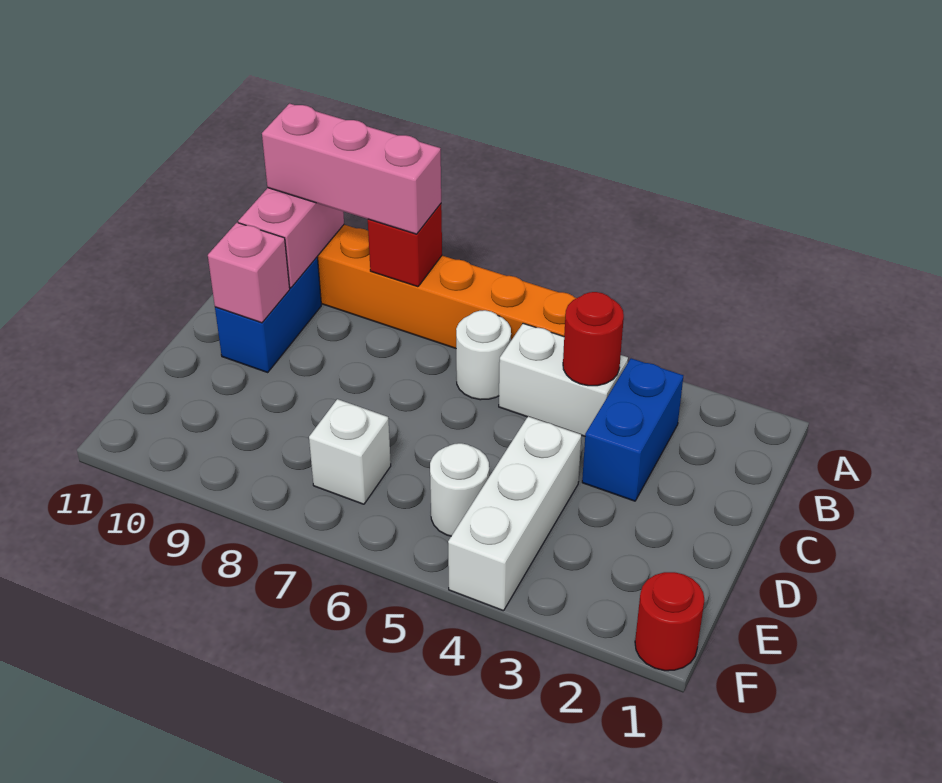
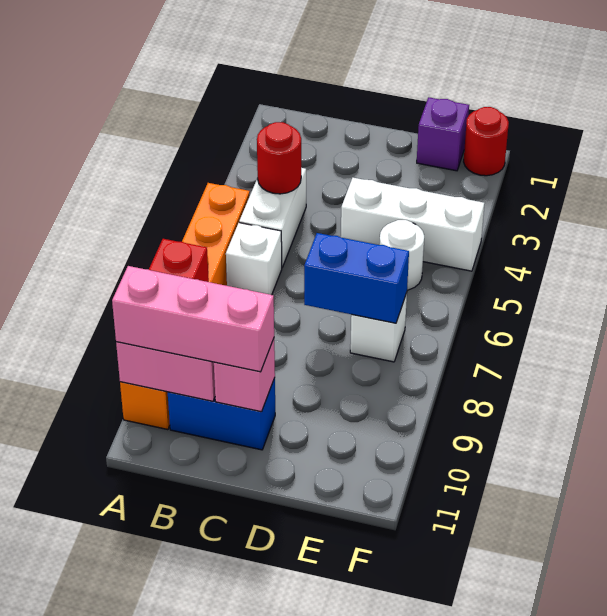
pink brick A8:A10 level 3 -> pink brick A10:C10 level 3
blue brick B3:C3 level 1 -> blue brick D7:E7 level 2
white round brick B6 level 1 -> white brick B6 level 1
none -> purple brick E1 level 1

